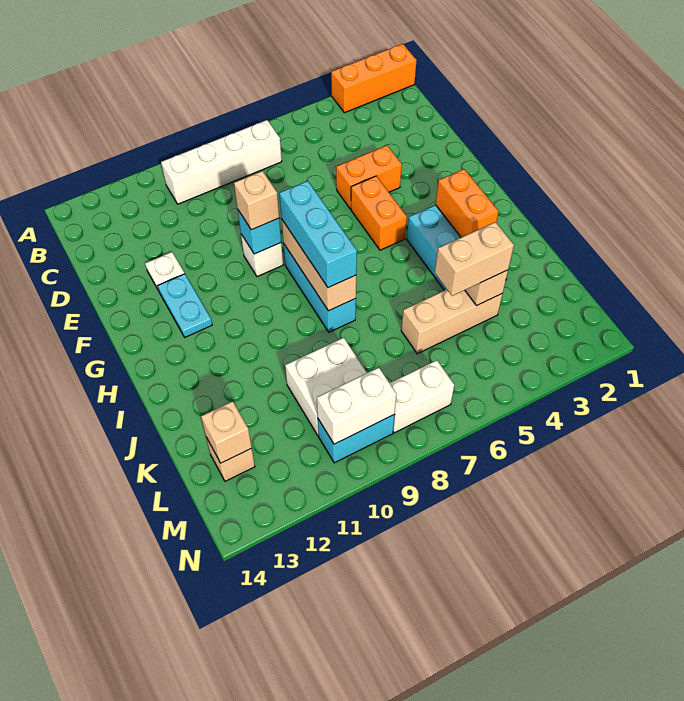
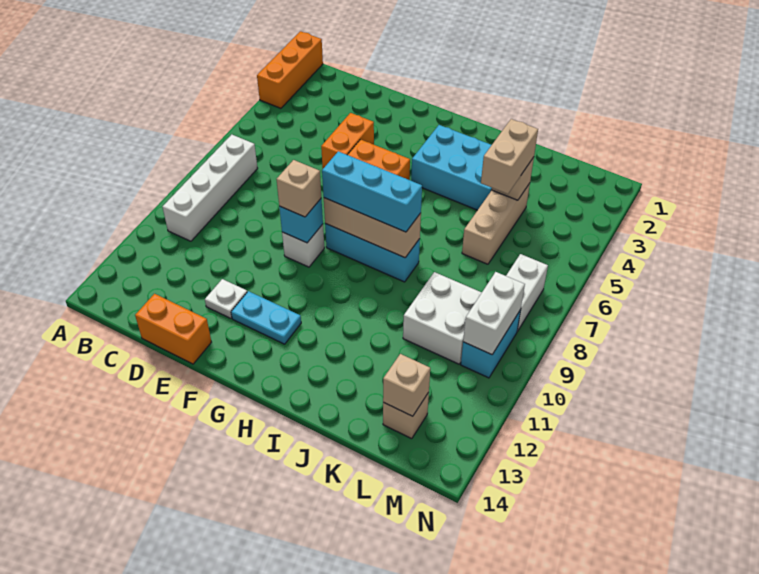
orange brick H3:I3 level 2 -> orange brick D14:E14 level 1

